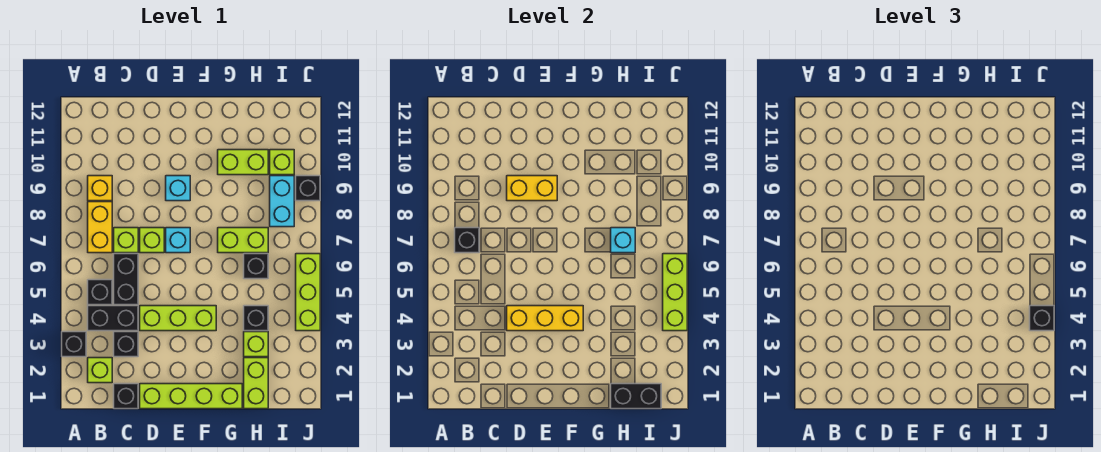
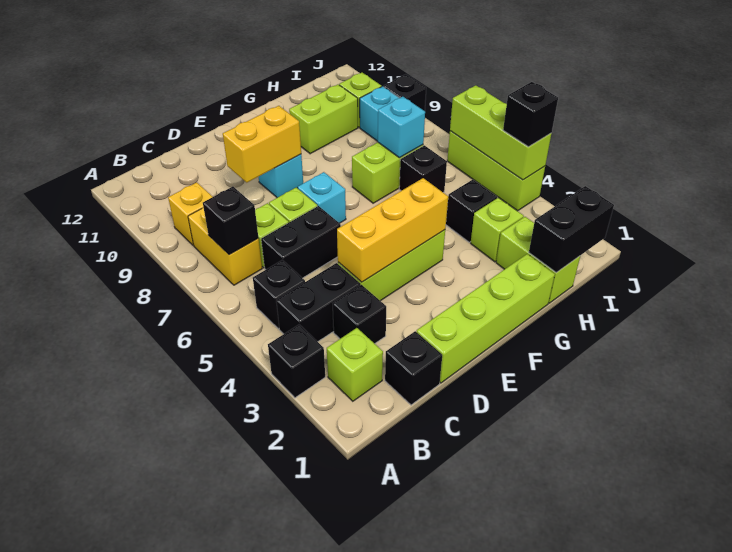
black brick C5:C6 level 1 -> black brick C6:D6 level 1

